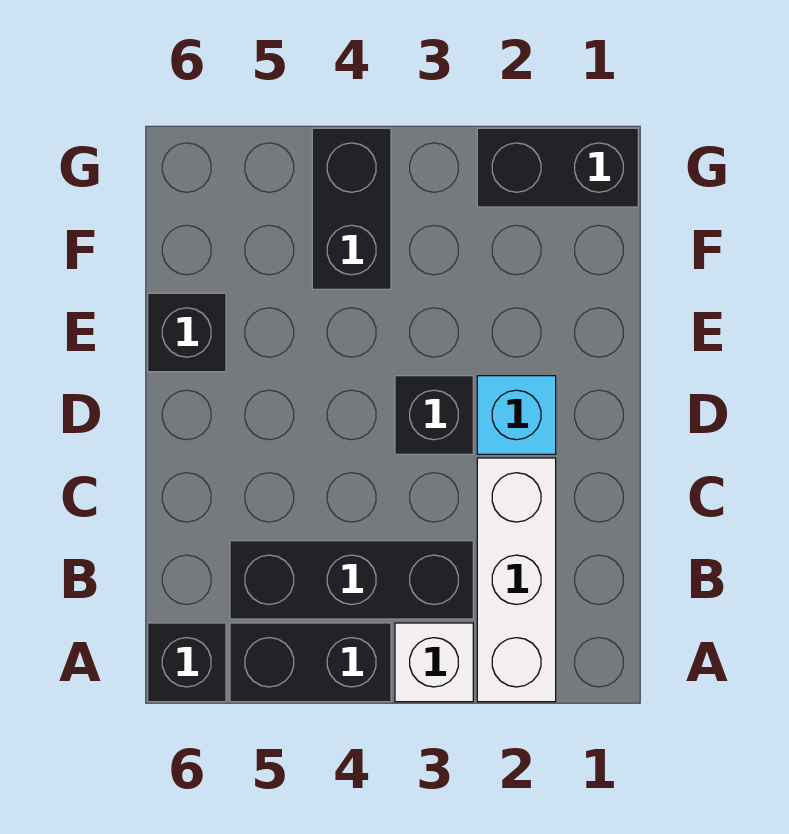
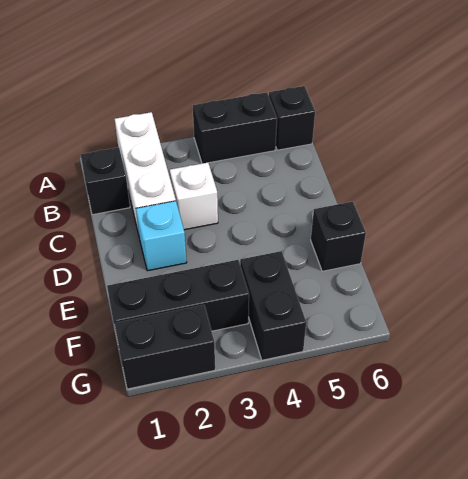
white brick A3 level 1 -> white brick C3 level 1
black brick B3:B5 level 1 -> black brick F1:F3 level 1
black brick D3 level 1 -> black brick B1 level 1

